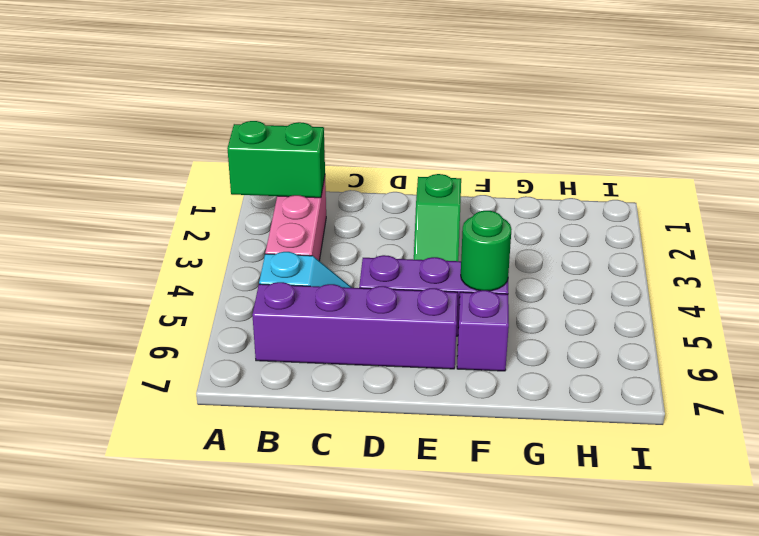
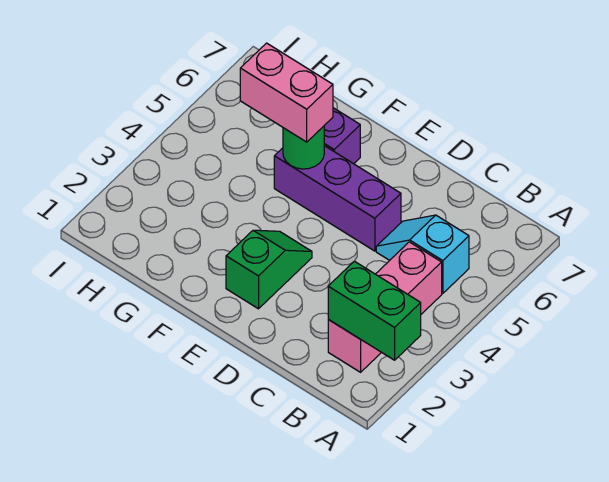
purple brick B6:E6 level 1 -> none
none -> pink brick F5:G5 level 3

